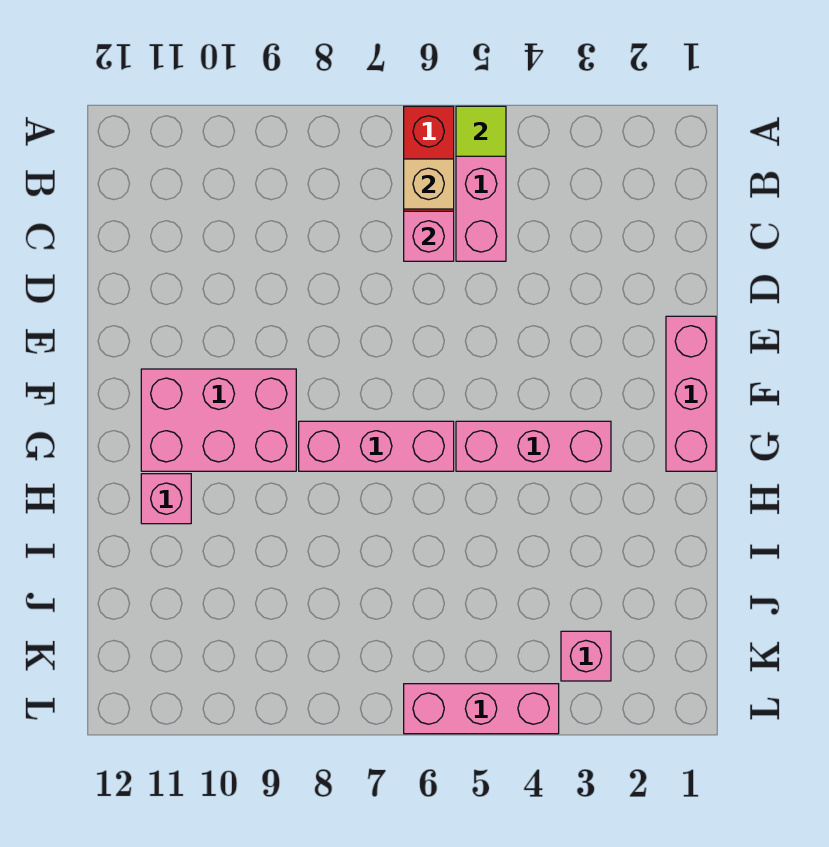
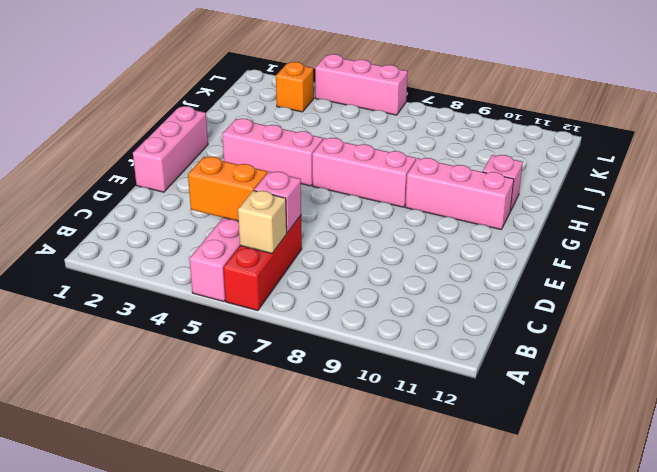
lime tile A5 level 2 -> none
none -> orange brick C4:C5 level 2
pink brick F9:G11 level 1 -> pink brick G9:G11 level 1
pink brick K3 level 1 -> orange brick K3 level 1

